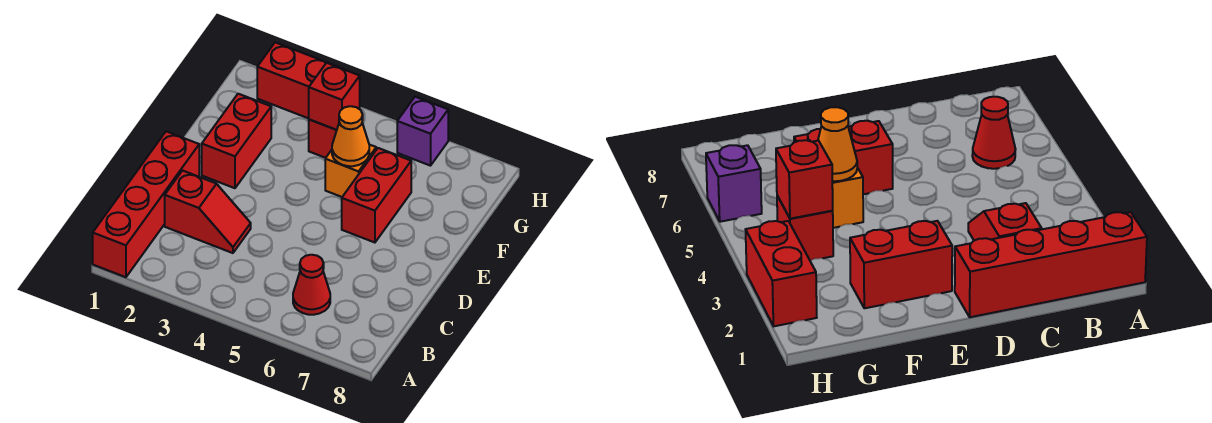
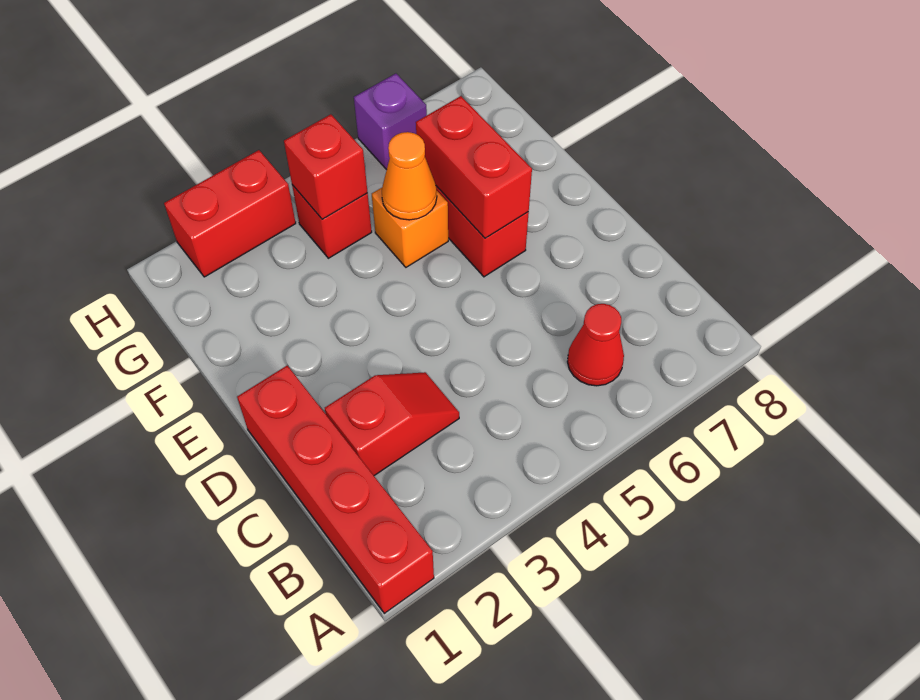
red brick E2:F2 level 1 -> red brick E6:F6 level 2

